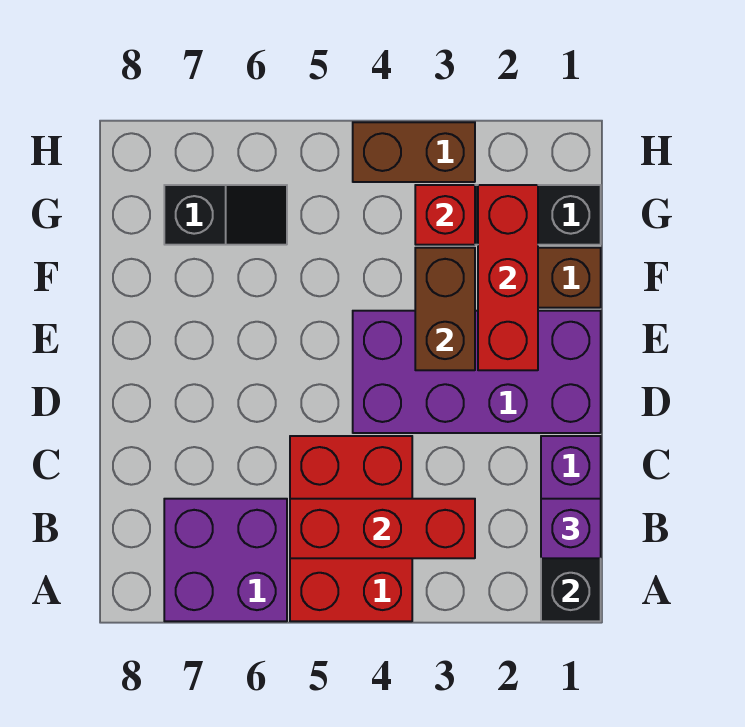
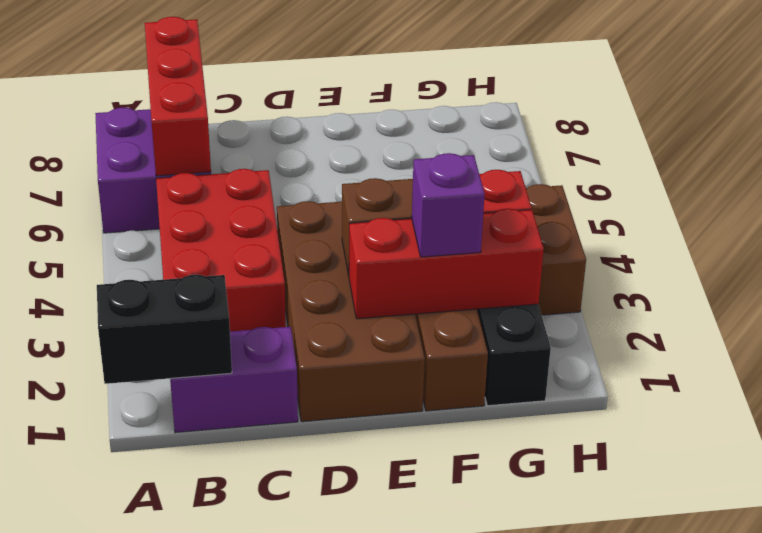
red brick A4:C5 level 1 -> red brick B3:C5 level 1
purple brick B1 level 3 -> purple brick F2 level 3
red brick B3:B5 level 2 -> red brick B6:B8 level 2
purple brick D1:E4 level 1 -> brown brick D1:E4 level 1
black slope G6:G7 level 1 top 7 -> none

